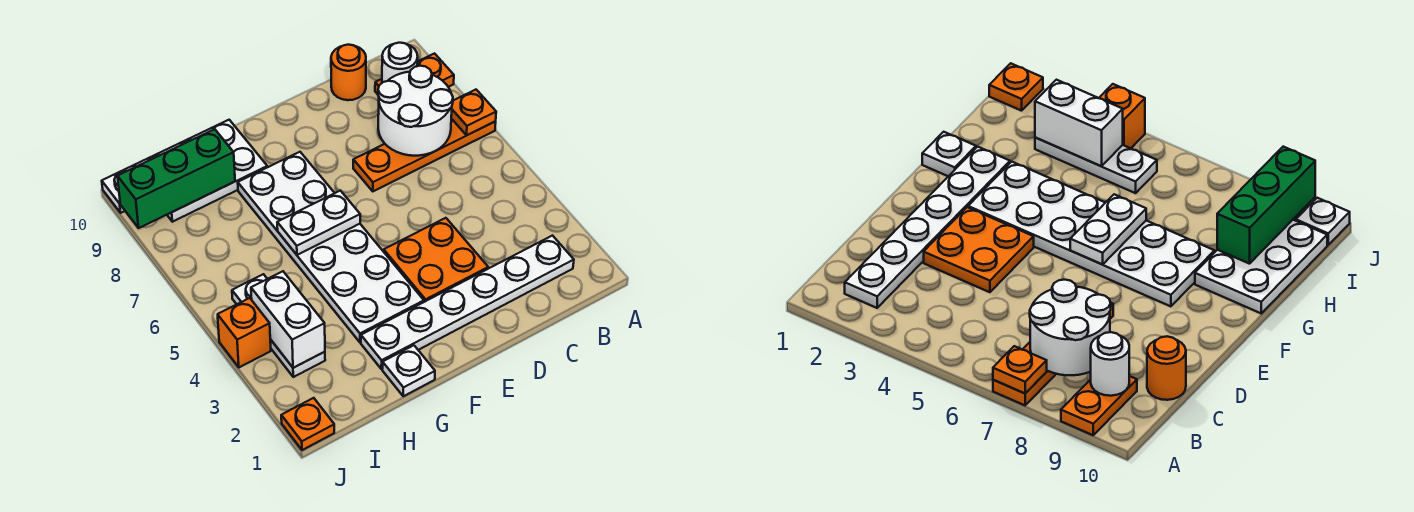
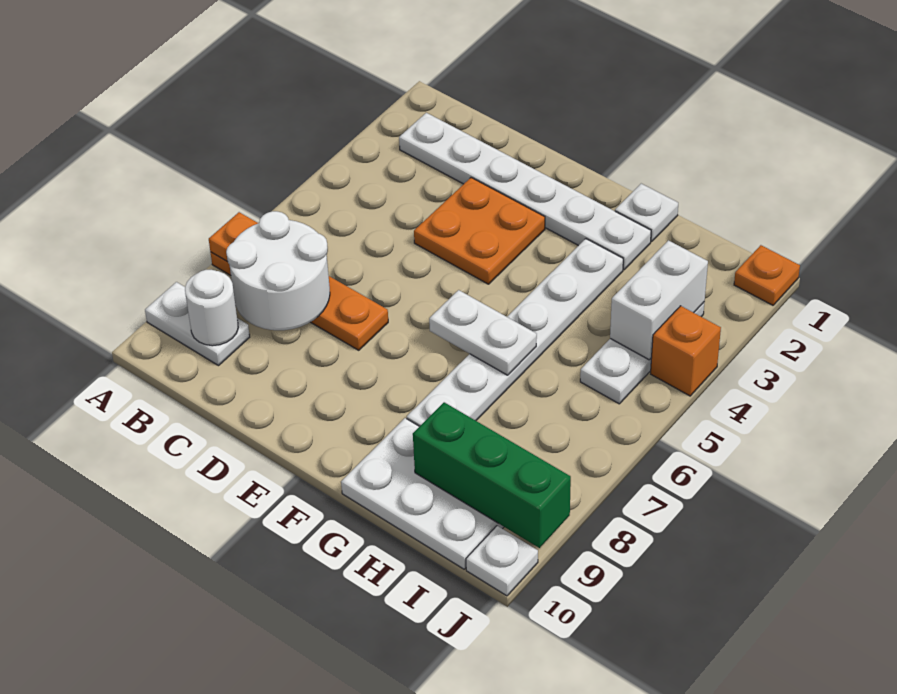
orange plate A9:B9 level 1 -> white plate A9:B9 level 1
orange round brick C10 level 1 -> none
white plate F3:G8 level 1 -> white plate G3:G8 level 1

